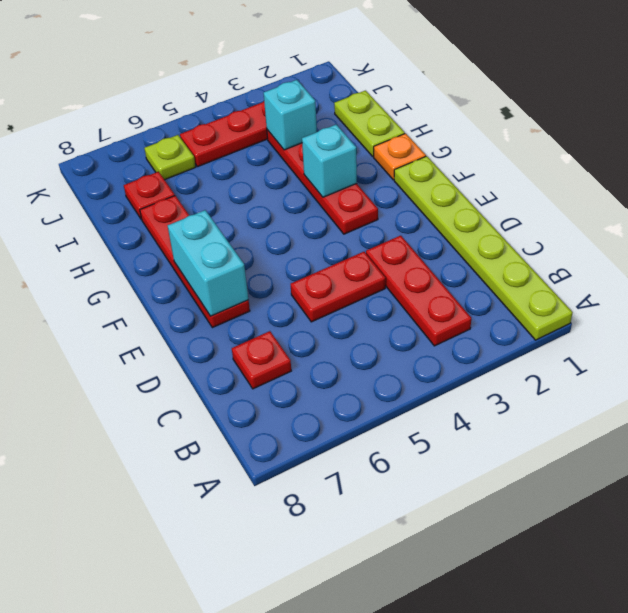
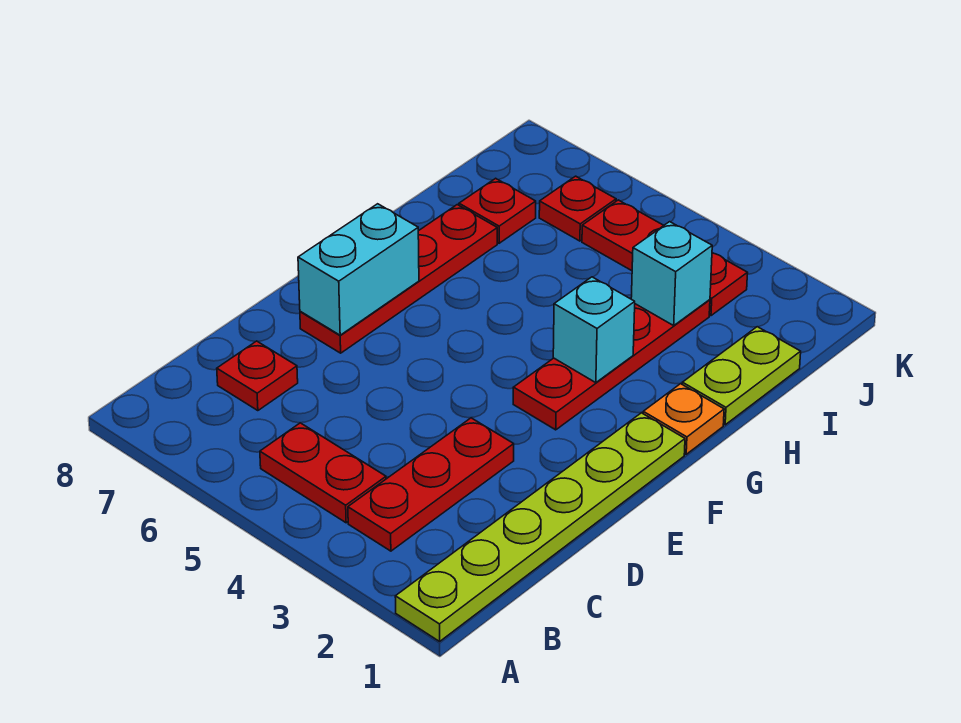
red plate D4:D5 level 1 -> red plate B4:B5 level 1
lime plate J6 level 1 -> red plate J6 level 1

